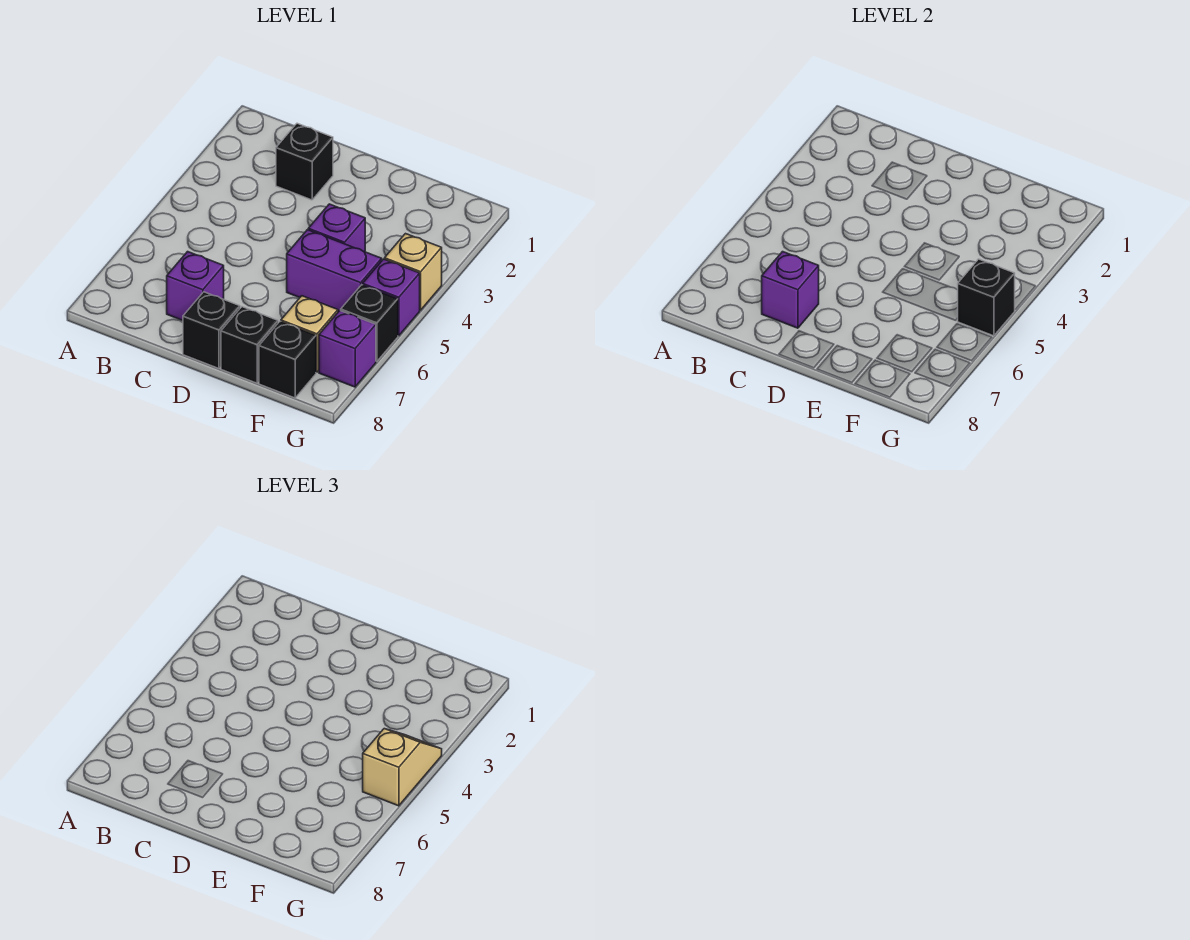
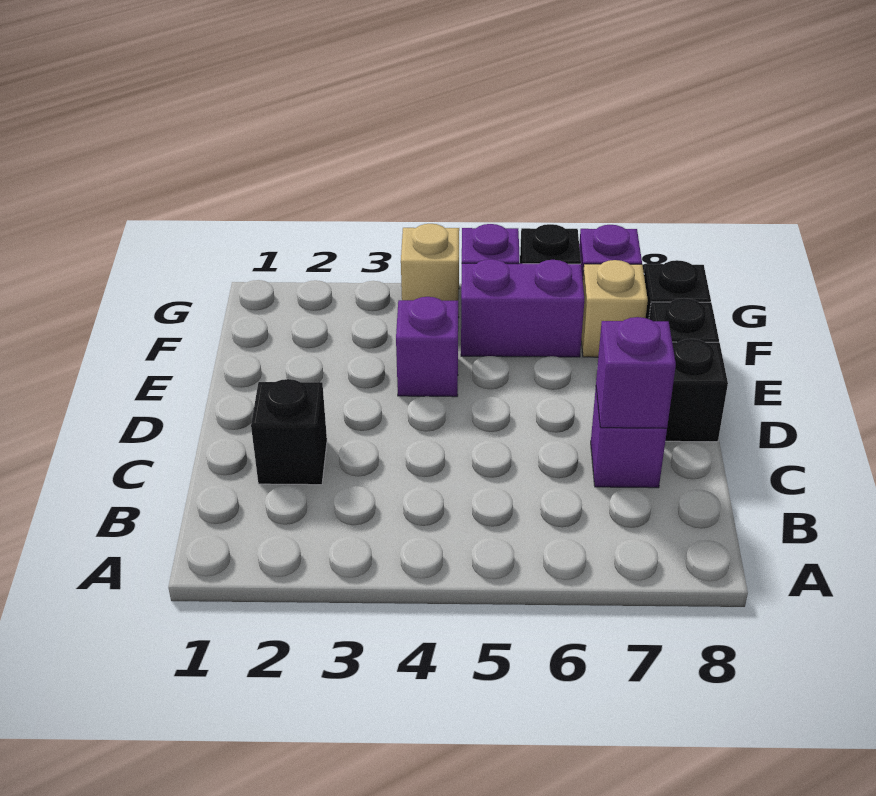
purple brick E5:F5 level 1 -> purple brick F5:F6 level 1
tan slope G4:G5 level 3 top 5 -> none
black brick G5 level 2 -> none

